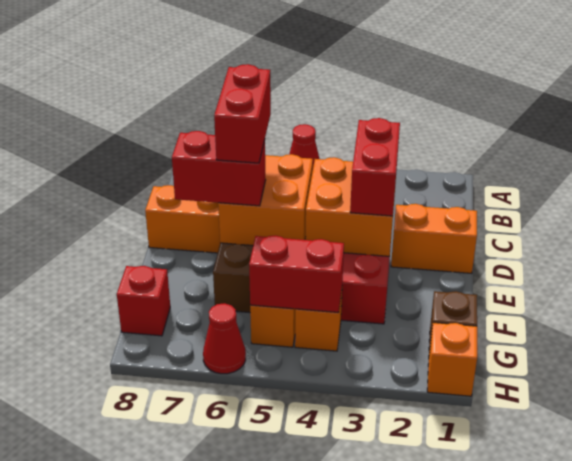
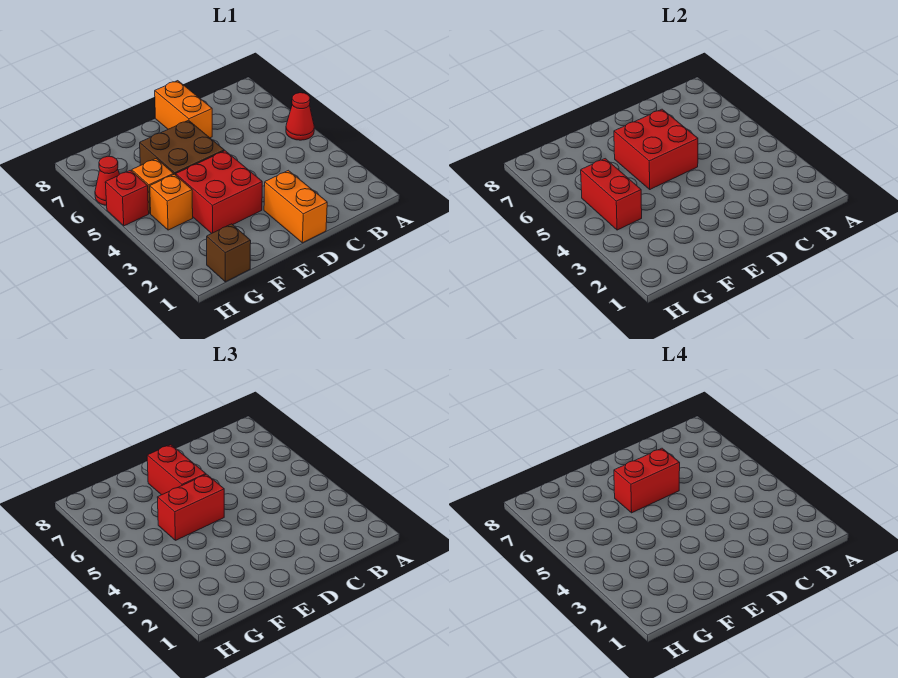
orange brick D3:E4 level 2 -> none
red brick D3:E3 level 3 -> red brick E5:F5 level 3
orange brick D5:E6 level 2 -> red brick D5:E6 level 2
red brick G8 level 1 -> red brick H5 level 1
orange brick H1 level 1 -> none

